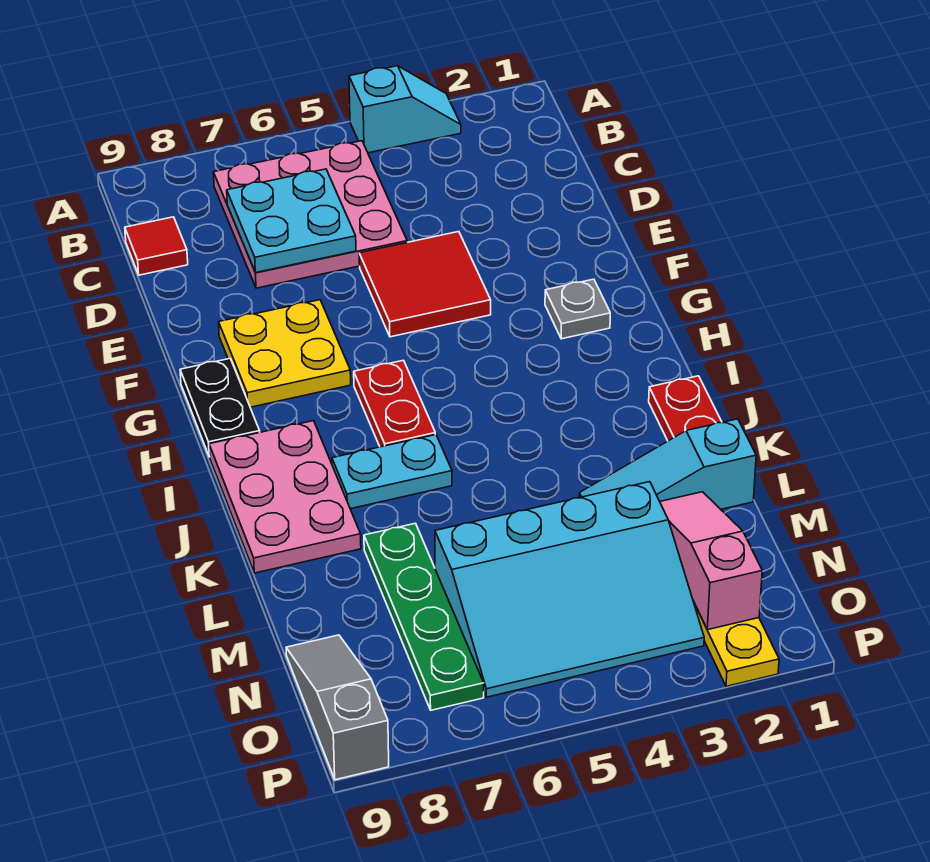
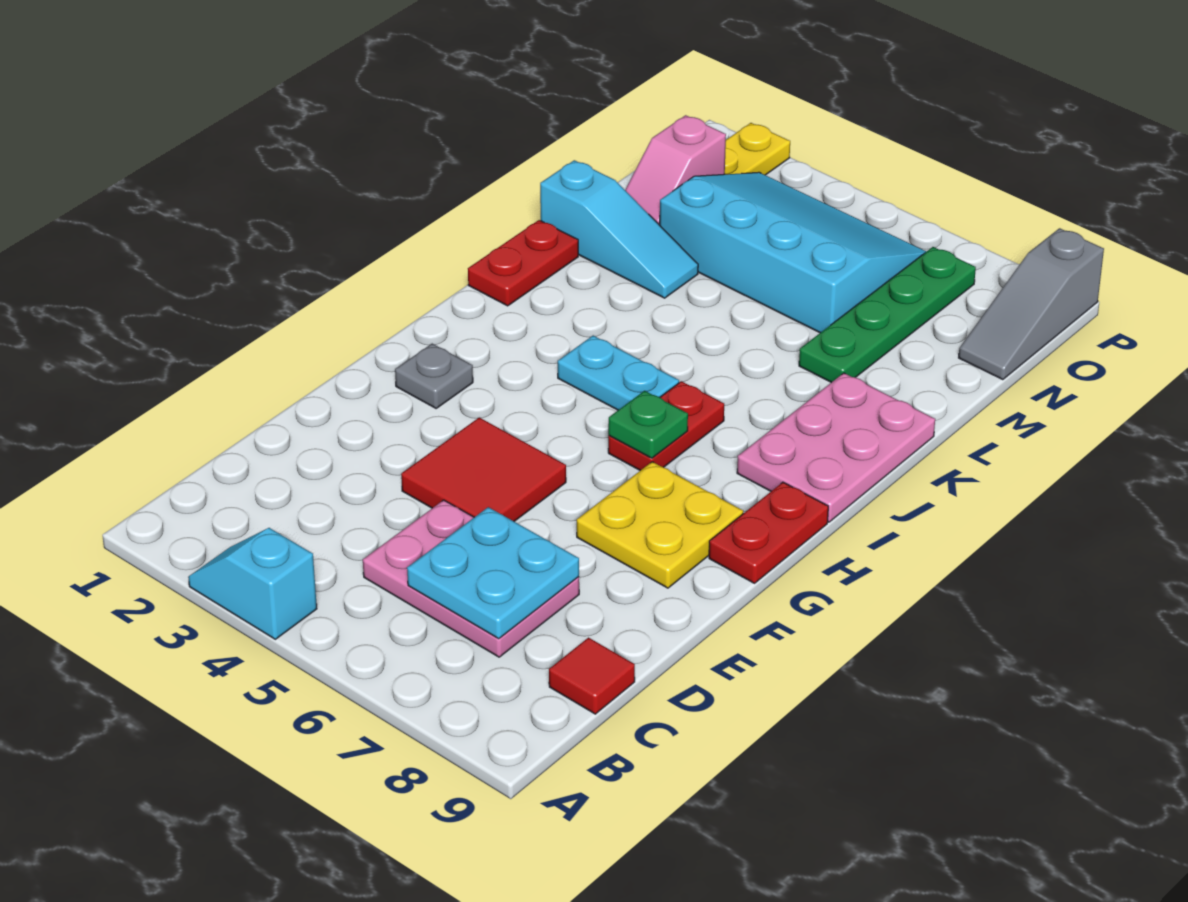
pink plate B5:D7 level 1 -> pink plate C5:D7 level 1
black plate G9:H9 level 1 -> red plate G9:H9 level 1
none -> green plate H6 level 2
cyan plate J6:J7 level 1 -> cyan plate I4:I5 level 1
pink slope M2:O2 level 2 top O -> pink slope M2:N2 level 2 top N

